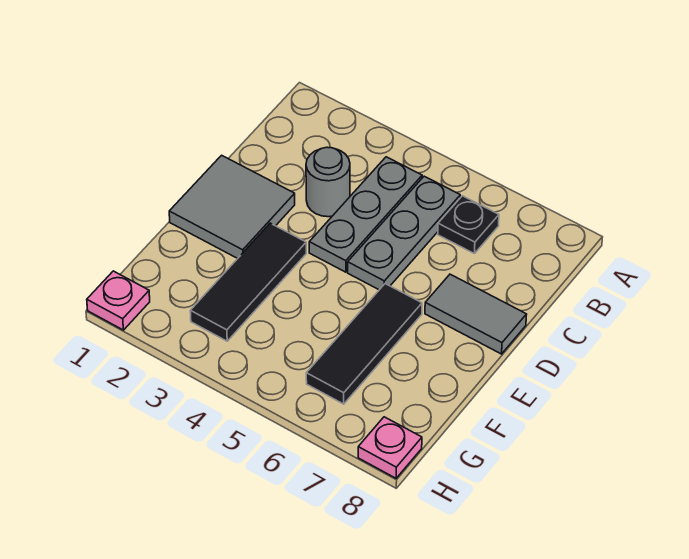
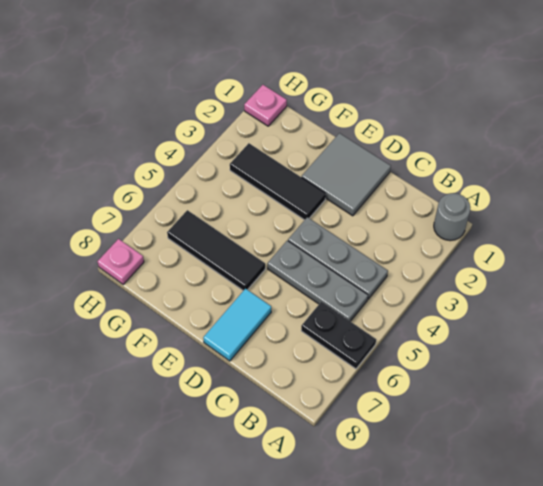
black plate B6 level 1 -> black plate A6:B6 level 1
grey round brick C3 level 1 -> grey round brick A1 level 1
grey tile D7:D8 level 1 -> cyan tile D7:D8 level 1

